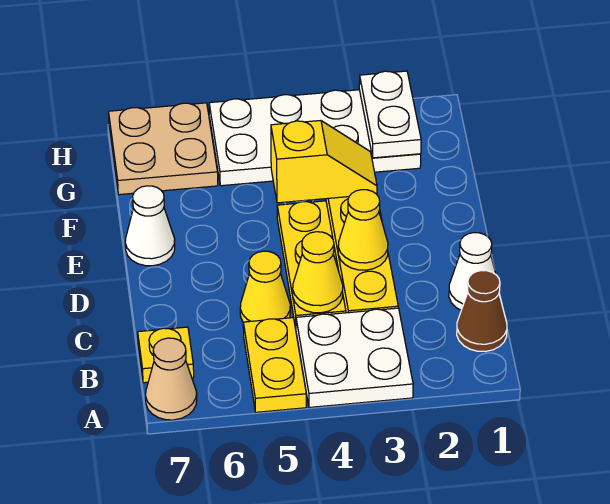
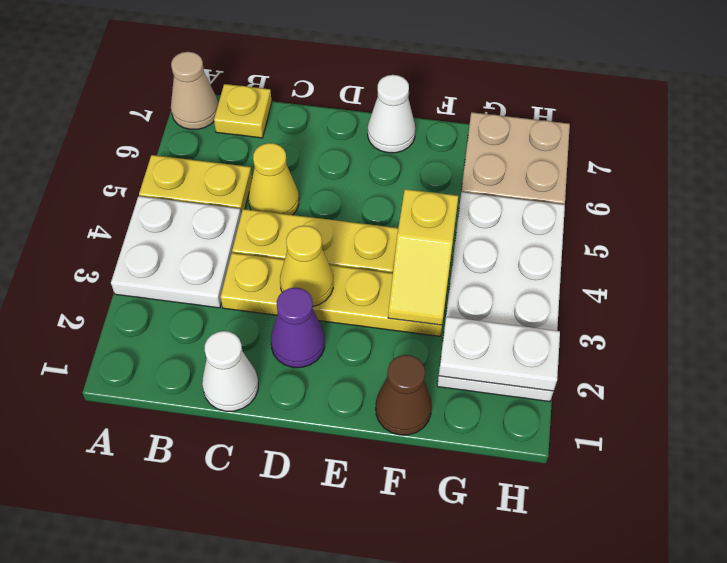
brown cone B1 level 1 -> brown cone F1 level 1
yellow cone C4 level 2 -> none
none -> purple cone D2 level 1

